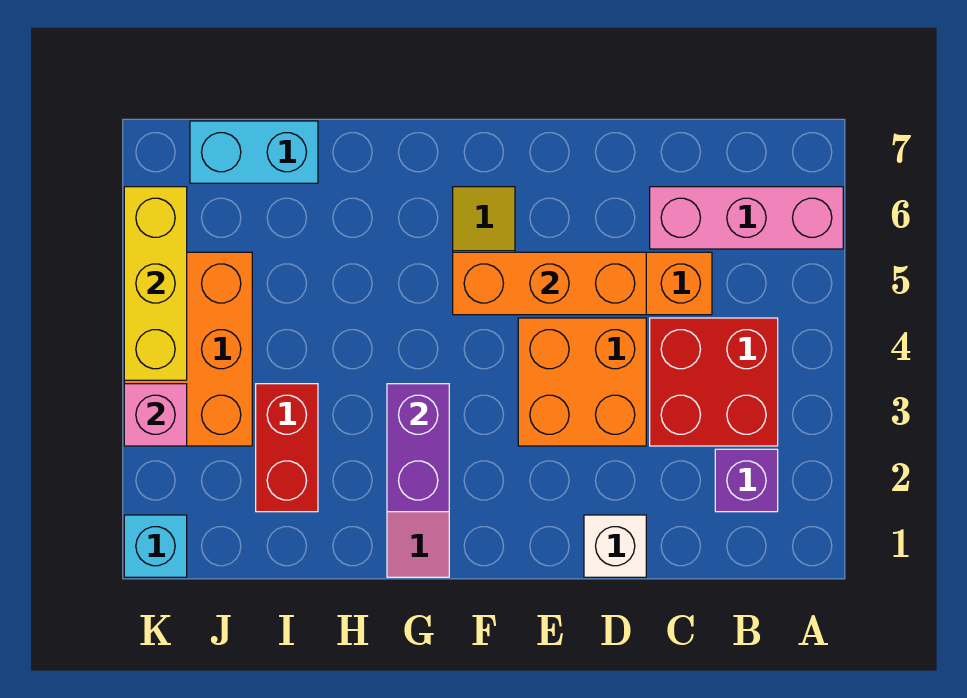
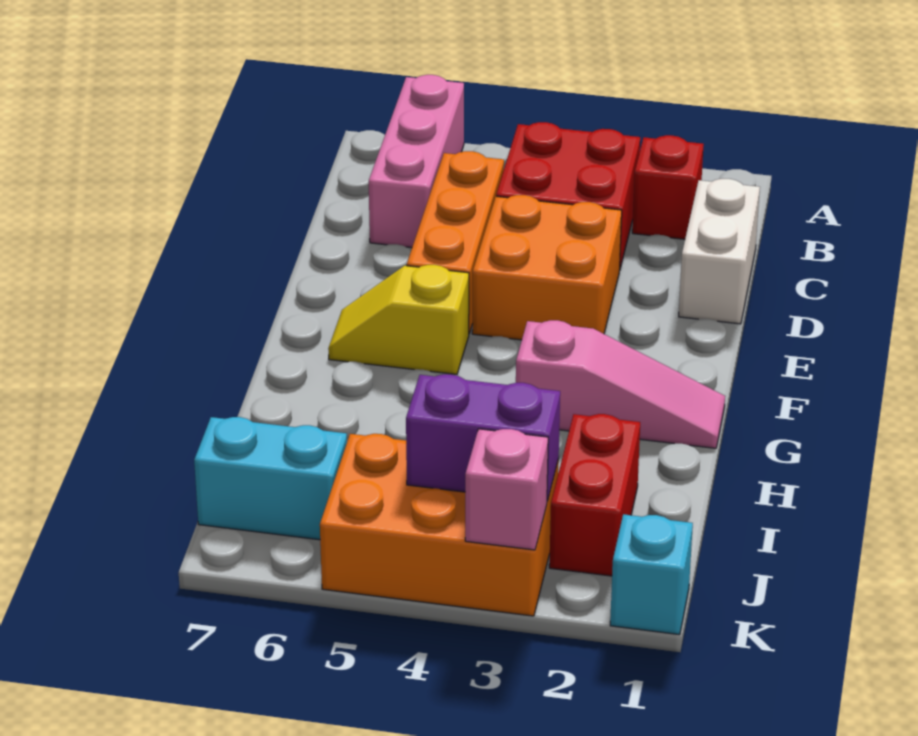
purple brick B2 level 1 -> red brick B2 level 1
white brick D1 level 1 -> white brick C1:D1 level 1
orange brick D5:F5 level 2 -> none
purple brick G2:G3 level 2 -> purple brick J3:J4 level 2
red brick I2:I3 level 1 -> red brick I2:J2 level 1
cyan brick I7:J7 level 1 -> cyan brick J6:J7 level 1
yellow brick K4:K6 level 2 -> none

